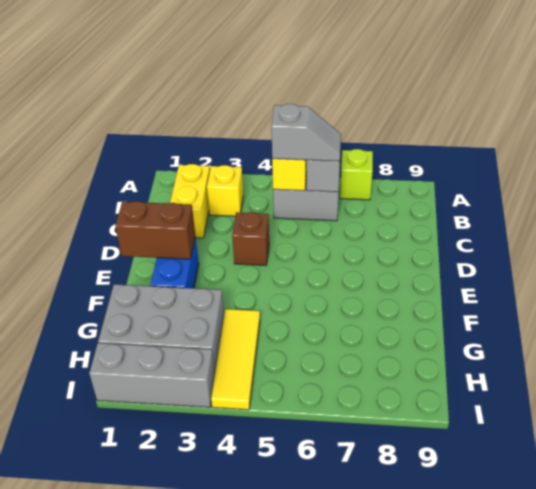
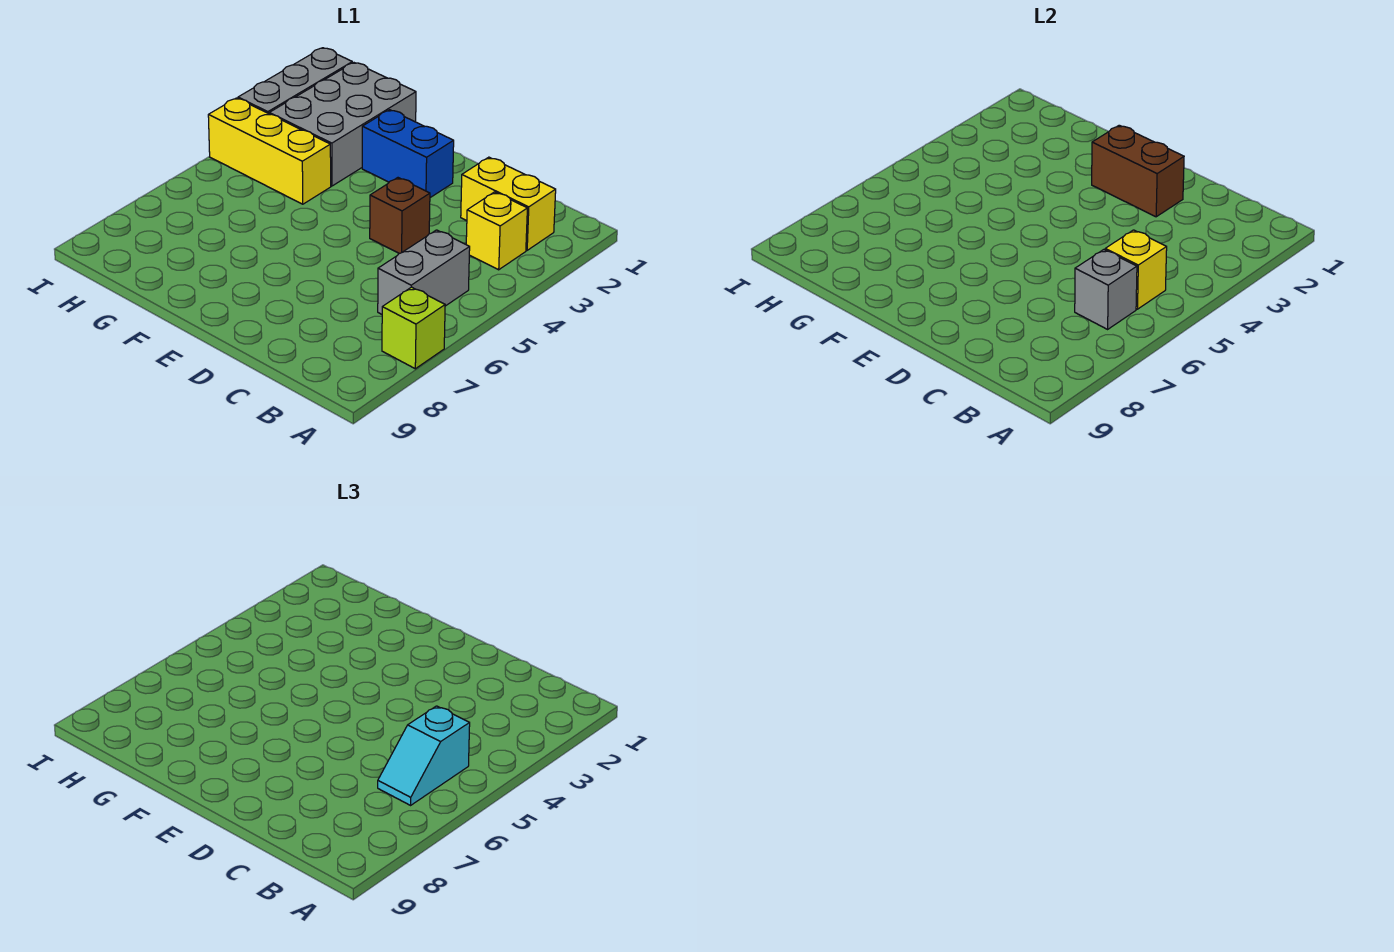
grey slope B5:B6 level 3 top 5 -> cyan slope B5:B6 level 3 top 5
brown brick E1:E2 level 2 -> brown brick D2:E2 level 2
yellow tile G4:I4 level 1 -> yellow brick G4:I4 level 1

